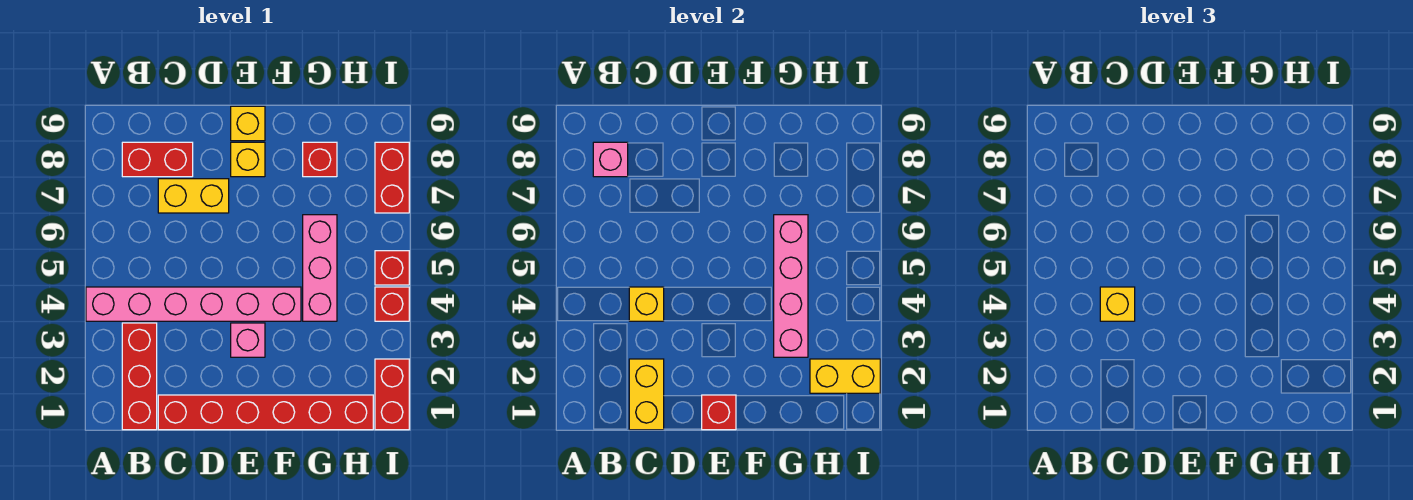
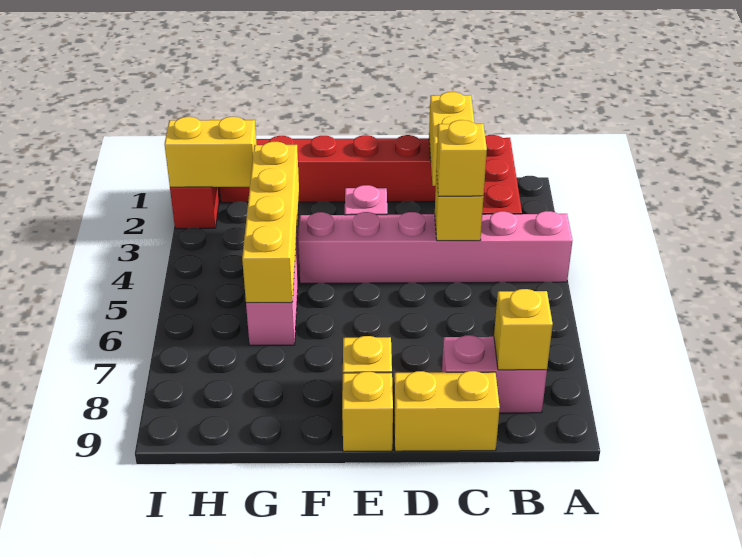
red brick B8:C8 level 1 -> pink brick B8:C8 level 1
pink brick B8 level 2 -> yellow brick B8 level 2
yellow brick C7:D7 level 1 -> yellow brick C9:D9 level 1
red brick E1 level 2 -> none
pink brick G3:G6 level 2 -> yellow brick G3:G6 level 2
red brick G8 level 1 -> none
red brick I4 level 1 -> none
red brick I5 level 1 -> none
red brick I7:I8 level 1 -> none

